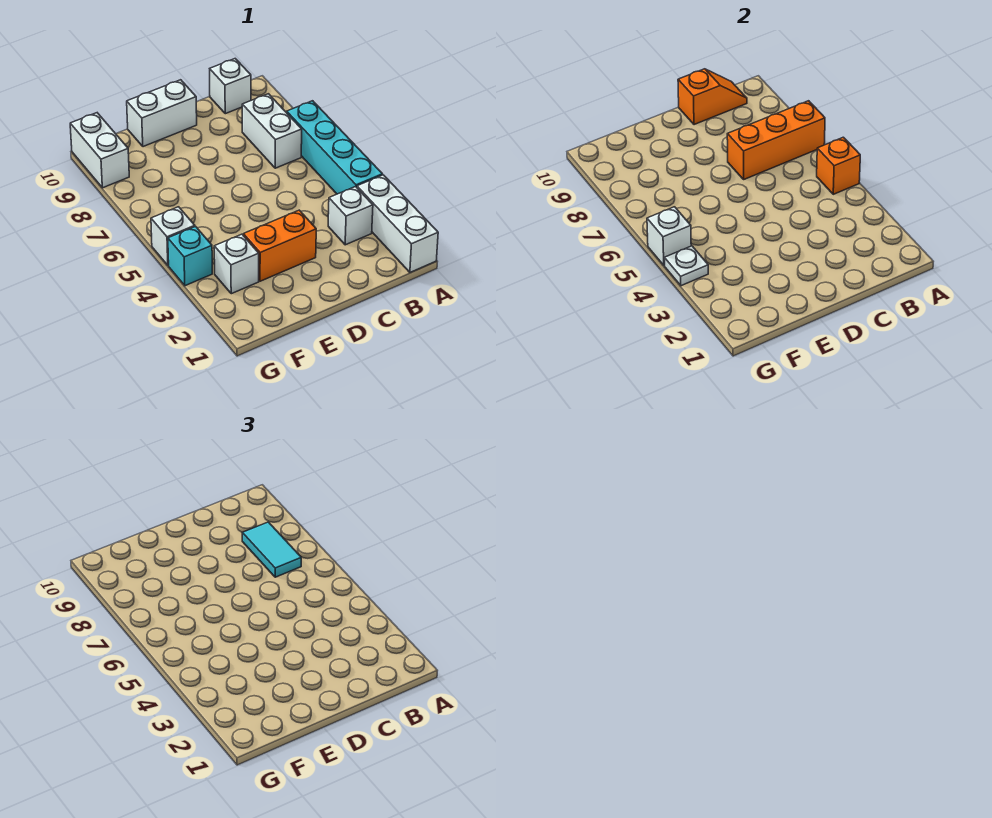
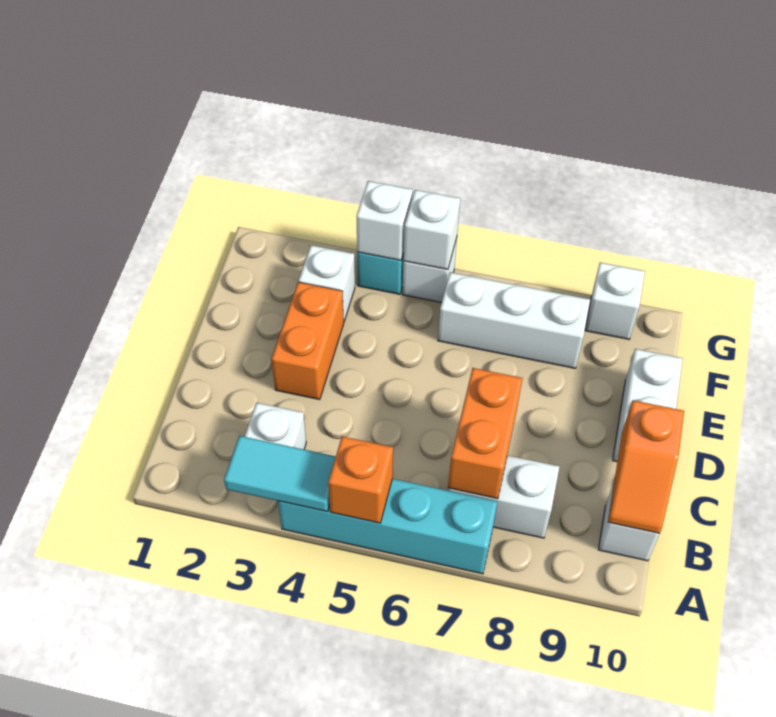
white brick A1:A3 level 1 -> white brick F6:F8 level 1
orange brick A7:C7 level 2 -> orange brick B7:C7 level 2
cyan tile B7:B8 level 3 -> cyan tile A3:A4 level 2
white plate G4 level 2 -> white brick G4 level 2
white brick G9:G10 level 1 -> white brick G9 level 1

